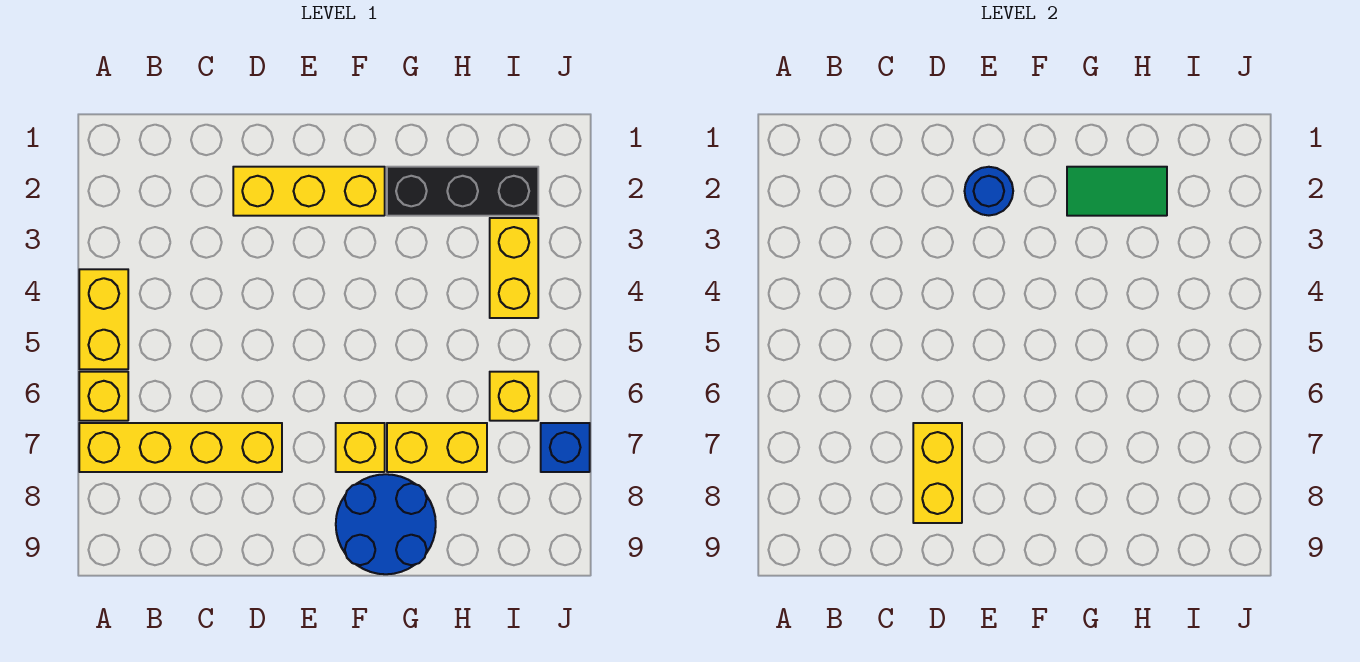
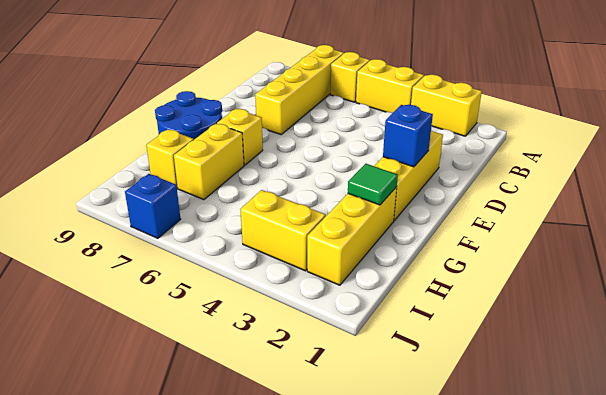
yellow brick D7:D8 level 2 -> yellow brick A2:A3 level 1
blue round brick E2 level 2 -> blue brick E2 level 2
black brick G2:I2 level 1 -> yellow brick G2:I2 level 1
green tile G2:H2 level 2 -> green tile G2 level 2
yellow brick I6 level 1 -> yellow brick H8 level 1

